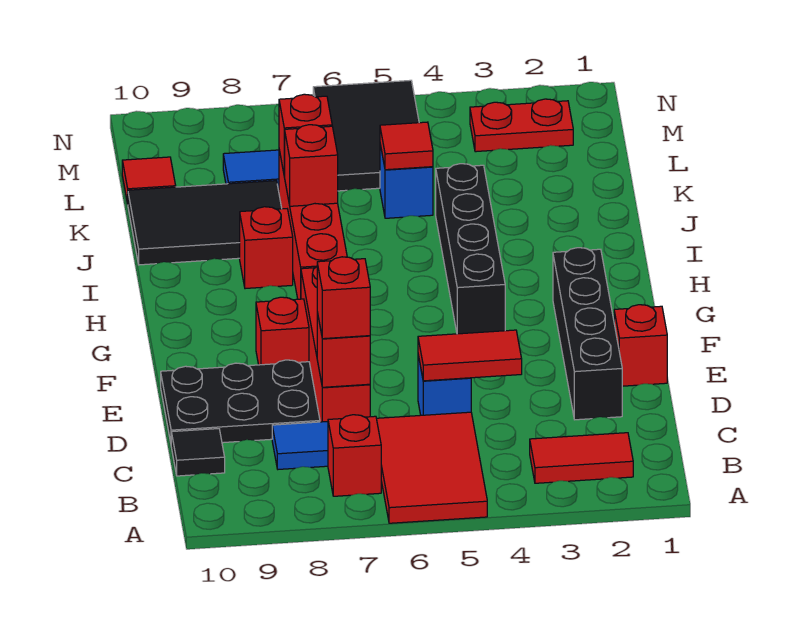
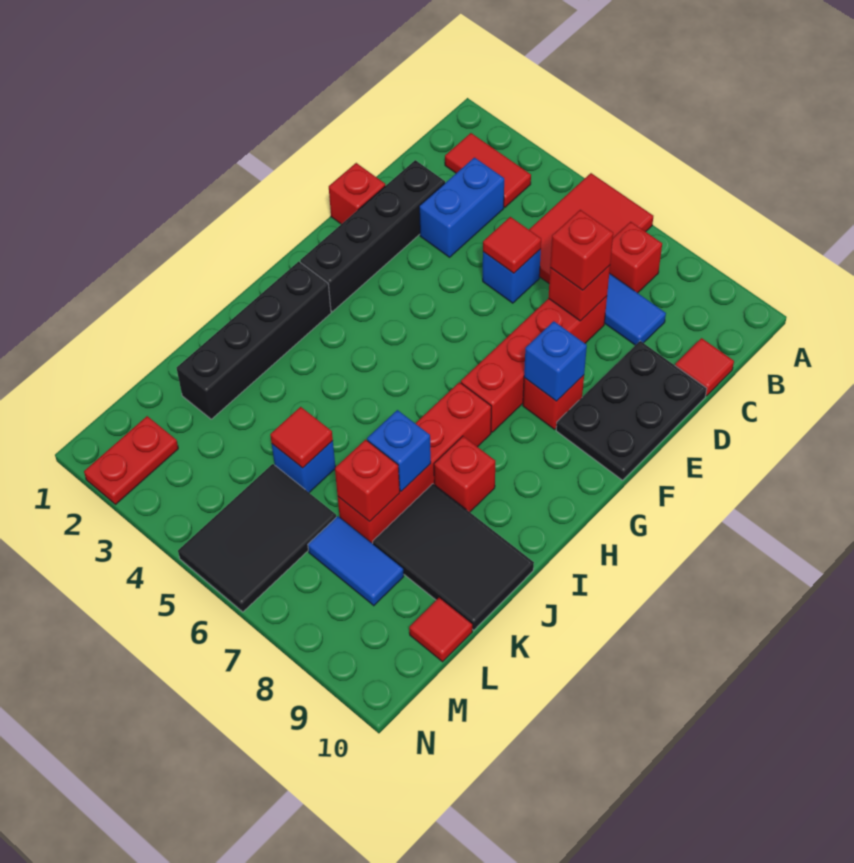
none -> blue brick C3:D3 level 1
black tile C10 level 1 -> red tile C10 level 1
red tile D4:D5 level 2 -> red tile D5 level 2
black plate D8:E10 level 1 -> black plate D9:F10 level 1
none -> blue brick F8 level 2
black brick G4:J4 level 1 -> black brick H2:K2 level 1
red brick J7 level 2 -> blue brick J7 level 2
red plate M2:M3 level 1 -> red plate M2:N2 level 1

